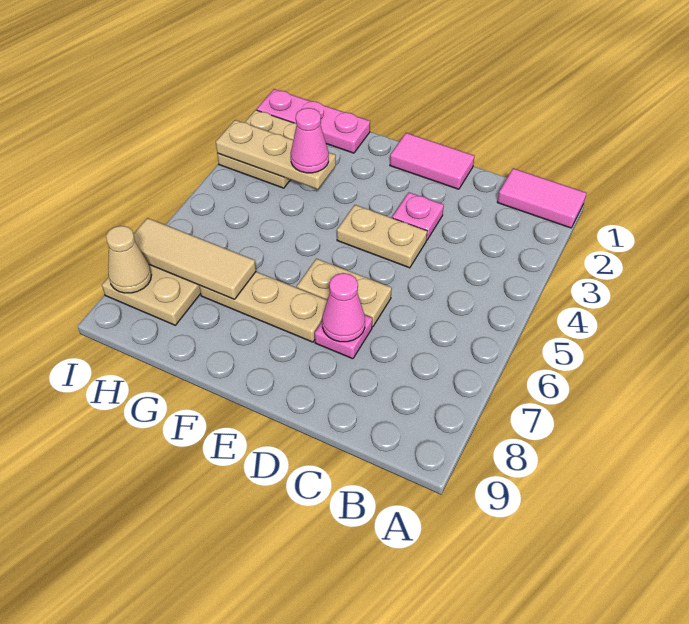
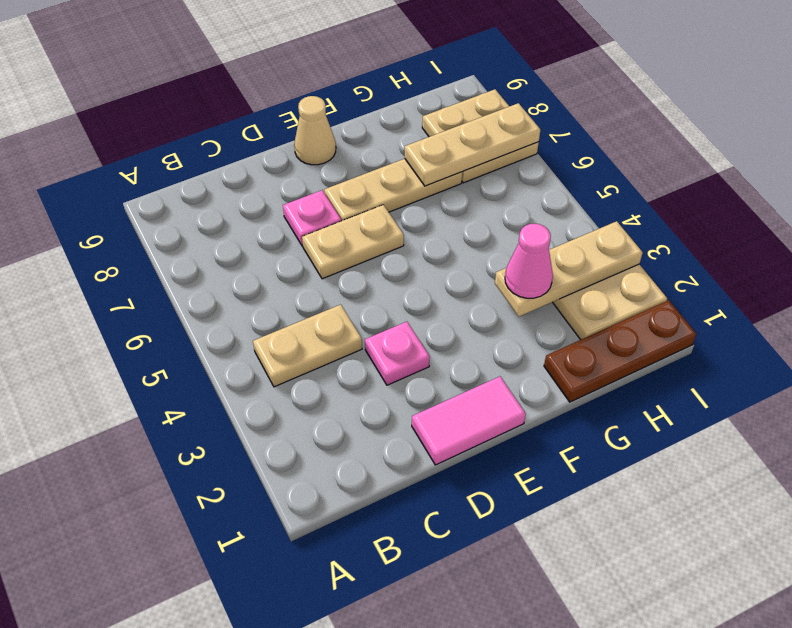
pink tile A1:B1 level 1 -> none
tan plate D4:E4 level 1 -> tan plate B4:C4 level 1
pink cone D7 level 2 -> none
pink plate G1:I1 level 1 -> brown plate G1:I1 level 1
tan tile G7:I7 level 2 -> tan plate G7:I7 level 2
tan cone I8 level 2 -> tan cone E9 level 1

